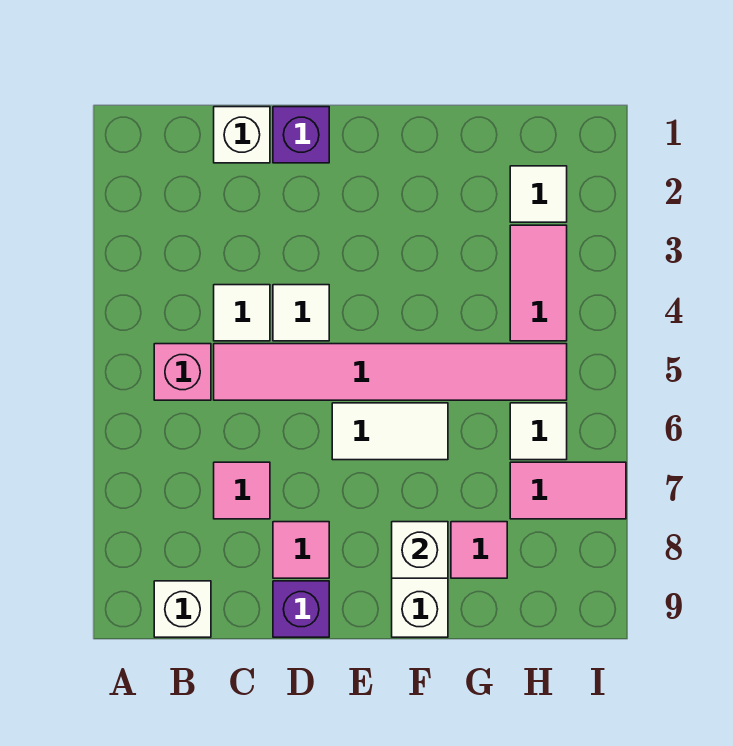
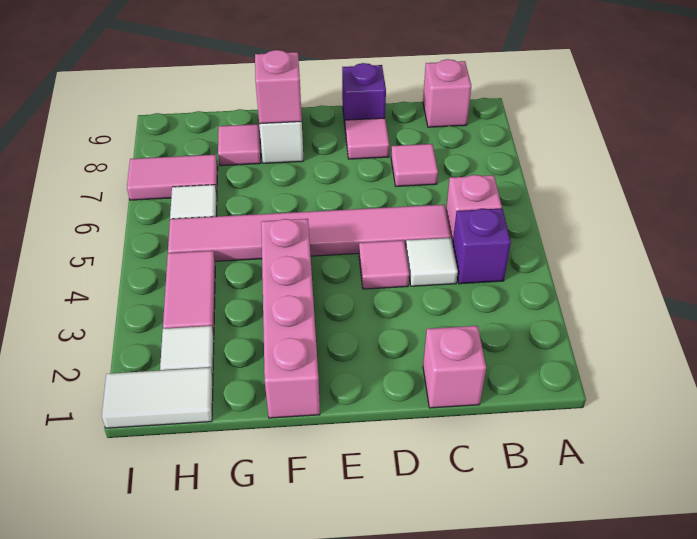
white brick B9 level 1 -> pink brick B9 level 1
white brick C1 level 1 -> pink brick C1 level 1
purple brick D1 level 1 -> purple brick B4 level 1
white tile D4 level 1 -> pink tile D4 level 1
white tile E6:F6 level 1 -> white tile H1:I1 level 1
none -> pink brick F1:F4 level 1
white brick F8 level 2 -> pink brick F8 level 2

